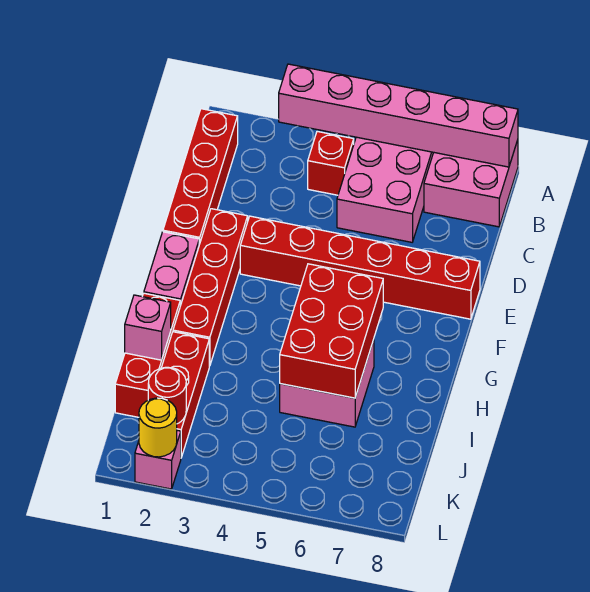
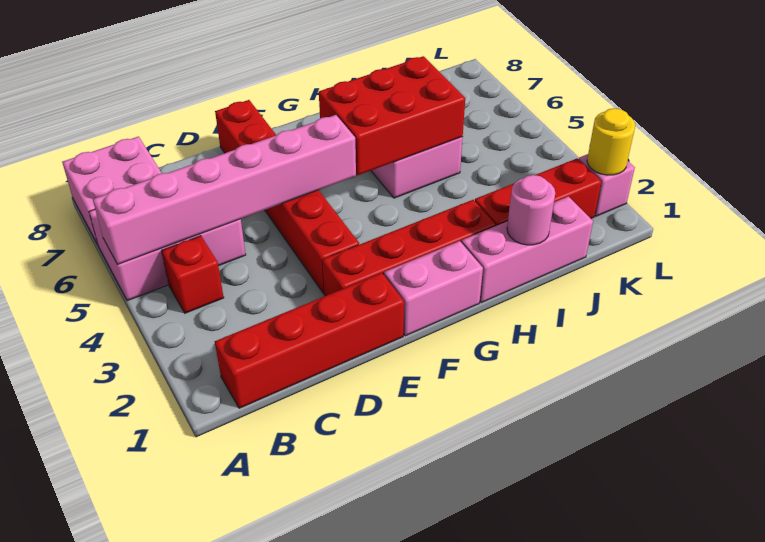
pink brick A3:A8 level 2 -> pink brick A5:F5 level 2
red brick H1:J1 level 1 -> pink brick H1:J1 level 1
pink brick I1 level 2 -> pink round brick I1 level 2
red round brick K2 level 2 -> none

